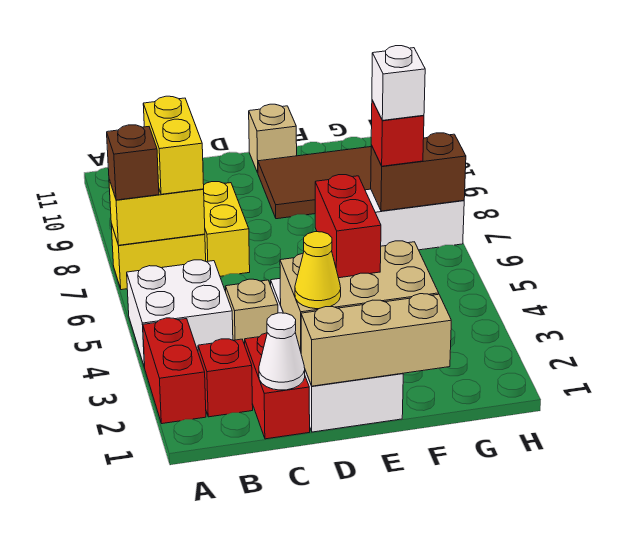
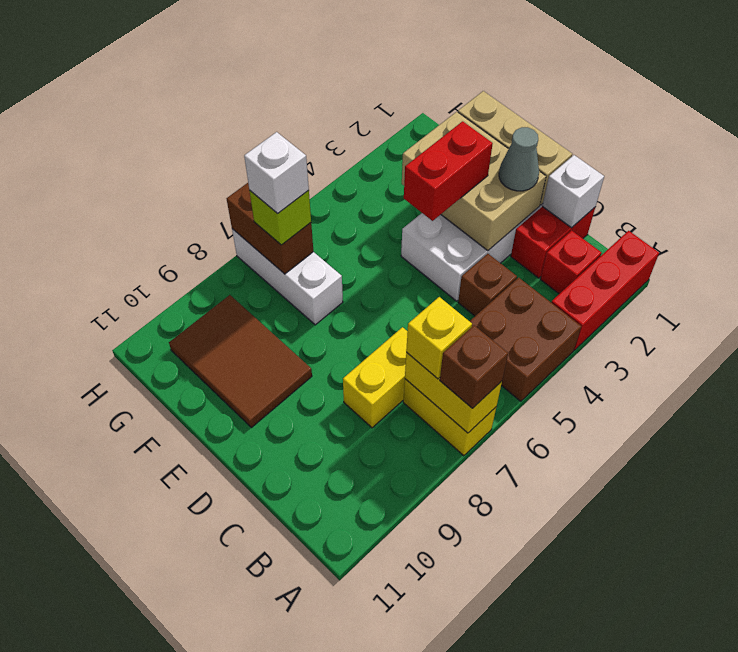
red brick A2:A3 level 1 -> red brick A1:A3 level 1
white brick A4:B5 level 1 -> brown brick A4:B5 level 1
yellow brick B7:B8 level 3 -> yellow brick B7 level 3
white cone C1 level 2 -> white brick C1 level 2
tan brick C4 level 1 -> brown brick C4 level 1
yellow cone D2 level 3 -> grey cone D2 level 3
tan brick E11 level 1 -> none
red brick G7 level 3 -> lime brick G7 level 3

